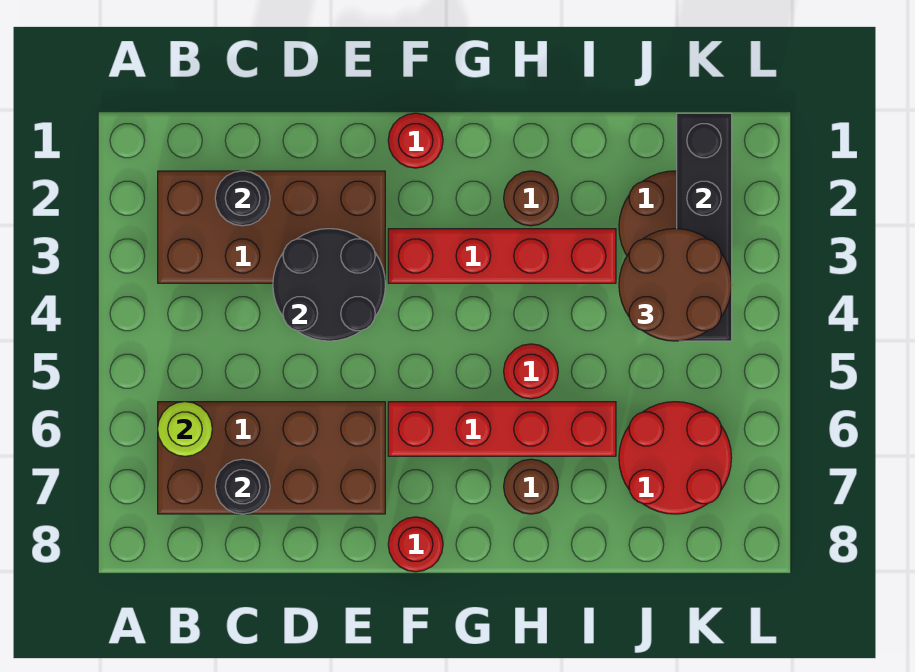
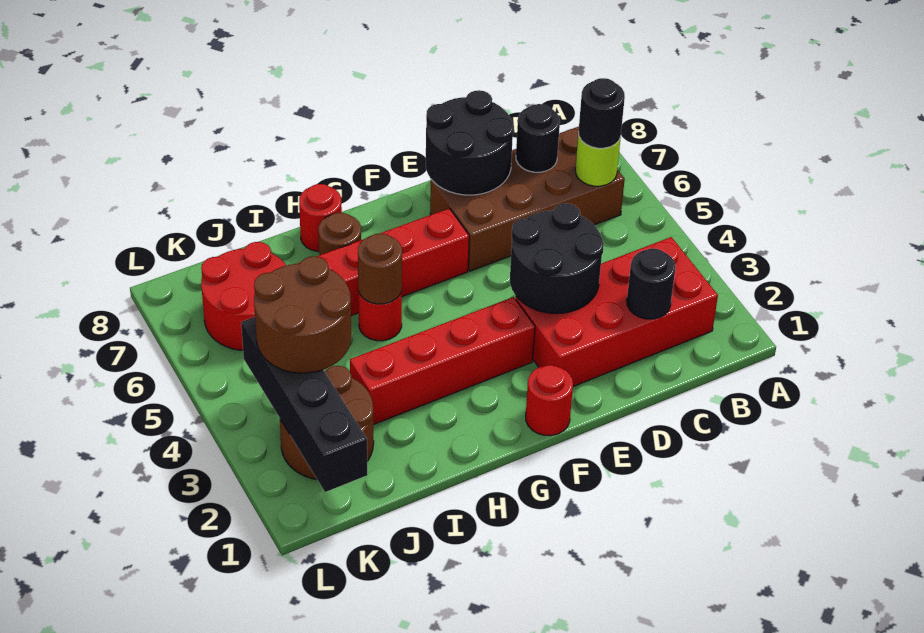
brown brick B2:E3 level 1 -> red brick B2:E3 level 1
none -> black round brick B6 level 3
none -> black round brick D7:E8 level 2
red round brick F8 level 1 -> red round brick H8 level 1
brown round brick H2 level 1 -> brown round brick H5 level 2

